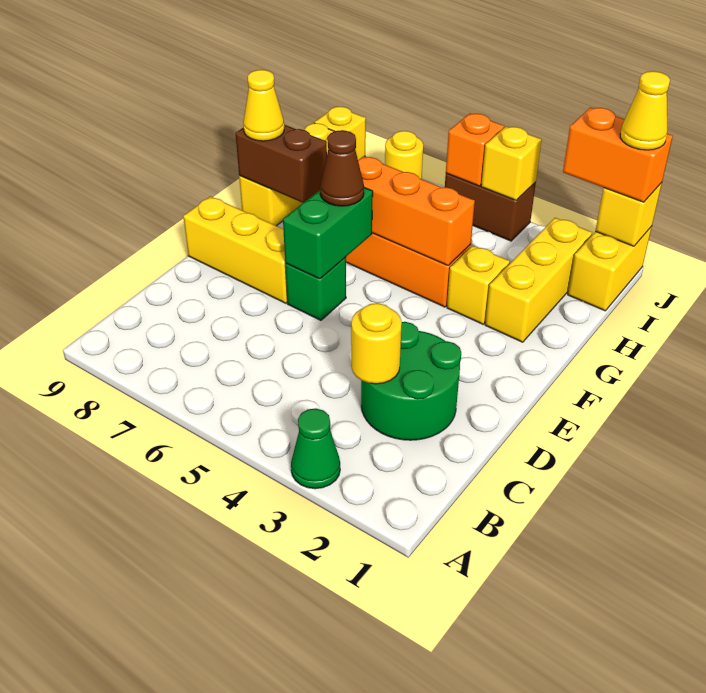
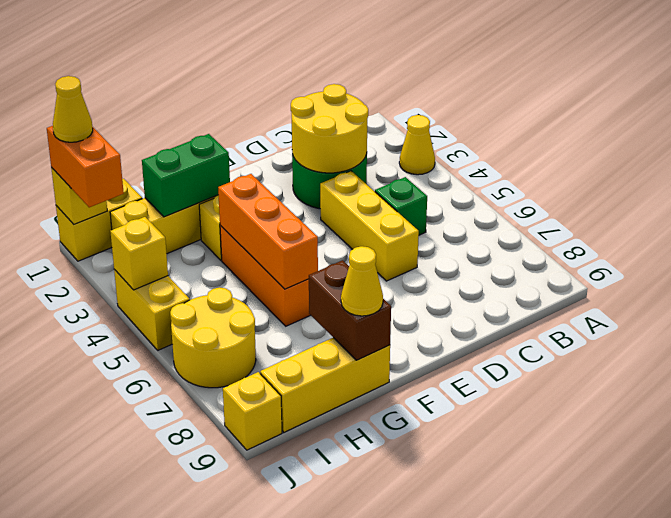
green cone A3 level 1 -> yellow cone A3 level 1
yellow round brick C3 level 2 -> yellow round brick C2:D3 level 2
green brick E6 level 1 -> green brick C5 level 1
green brick E6:F6 level 2 -> green brick G2:H2 level 2
yellow brick E7:E9 level 1 -> yellow brick D4:D6 level 1
brown cone F6 level 3 -> none
brown brick J4:J5 level 1 -> yellow brick J4:J5 level 1
orange brick J5 level 2 -> none
yellow round brick J7 level 1 -> yellow round brick I6:J7 level 1

